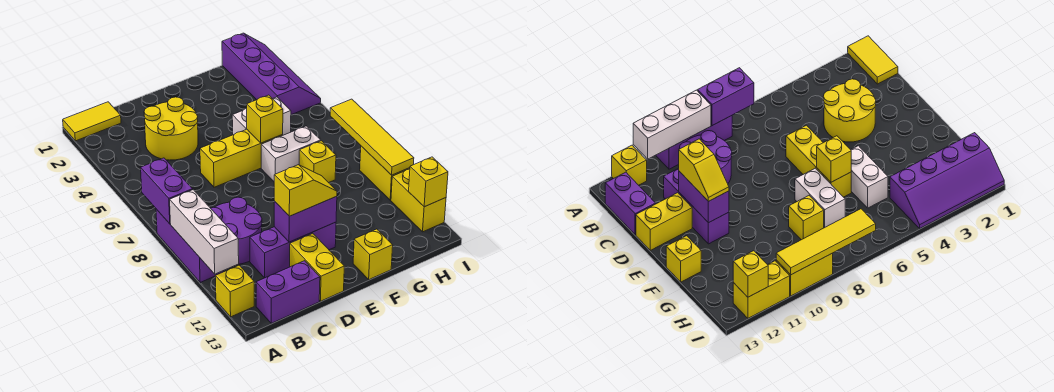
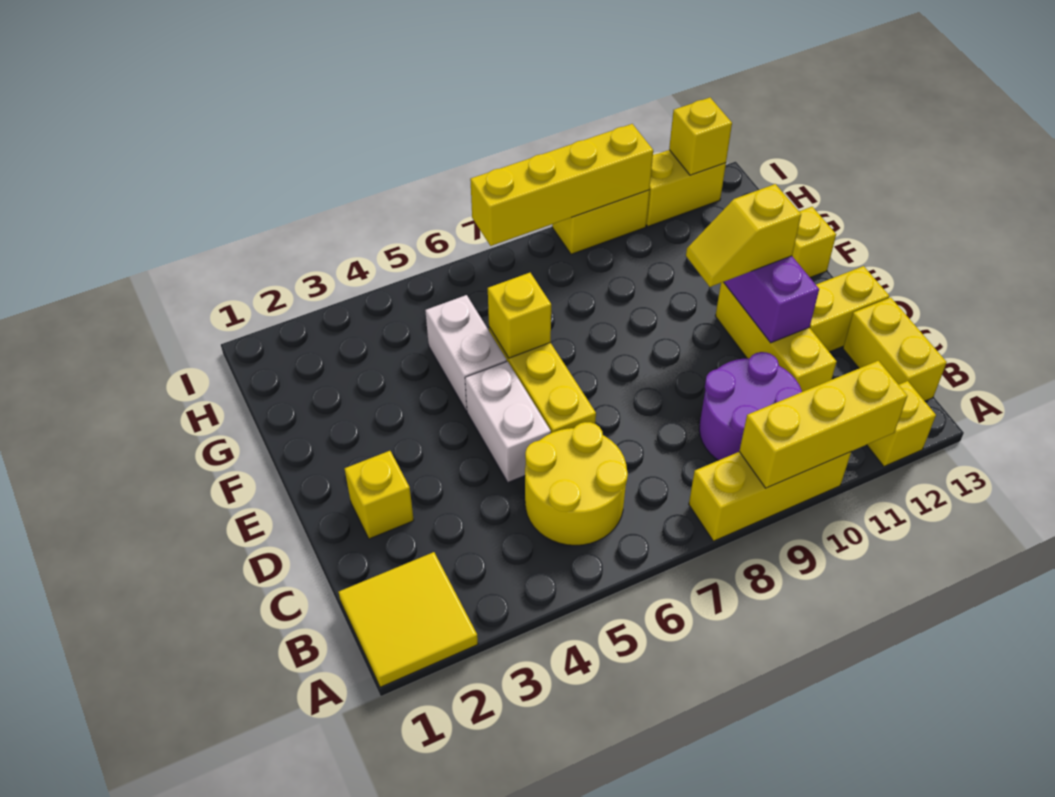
yellow tile A1:B1 level 1 -> yellow tile A1:B2 level 1
purple brick A7:A8 level 2 -> none
purple brick A8:A10 level 1 -> yellow brick A8:A10 level 1
white brick A9:A11 level 2 -> yellow brick A9:A11 level 2
purple brick B13:C13 level 1 -> yellow brick B13:C13 level 1
yellow round brick C3:D4 level 1 -> yellow round brick B5:C6 level 1
purple brick C11:E11 level 1 -> yellow brick C11:E11 level 1
yellow slope D11:E11 level 3 top D -> yellow slope E10:E11 level 3 top 11
white brick F7:G7 level 1 -> white brick D5:E5 level 1
yellow brick G8 level 1 -> yellow brick D2 level 1
purple slope H1:I4 level 1 top H -> none
yellow tile I7:I10 level 2 -> yellow brick I7:I10 level 2

